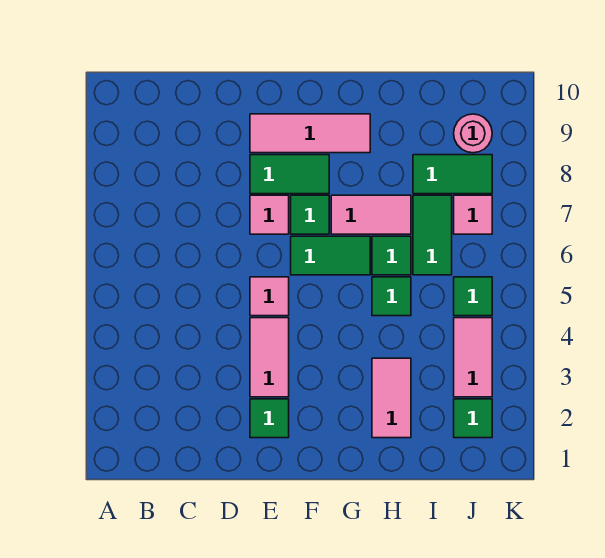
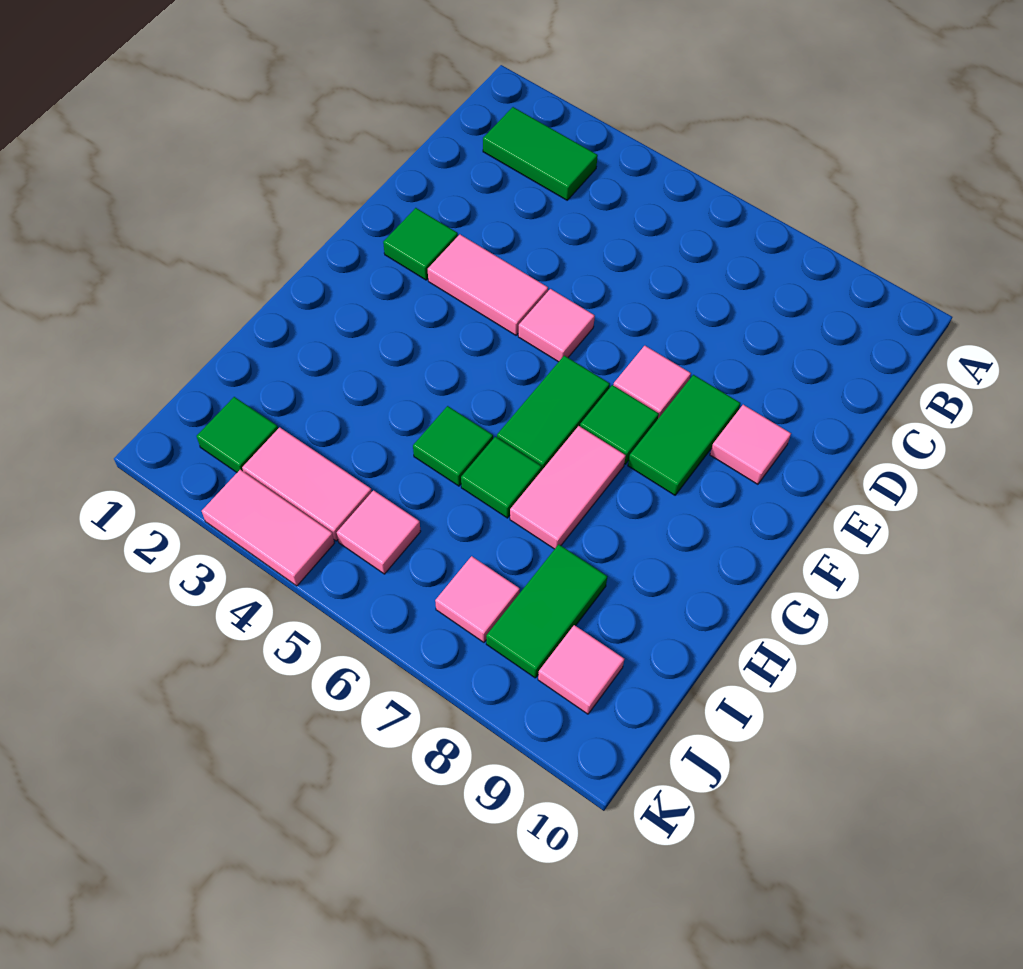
pink tile E9:G9 level 1 -> pink tile E9 level 1
pink tile H2:H3 level 1 -> pink tile K3:K4 level 1
green tile I6:I7 level 1 -> green tile B2:B3 level 1
green tile J5 level 1 -> pink tile J5 level 1
pink round brick J9 level 1 -> pink tile J9 level 1

